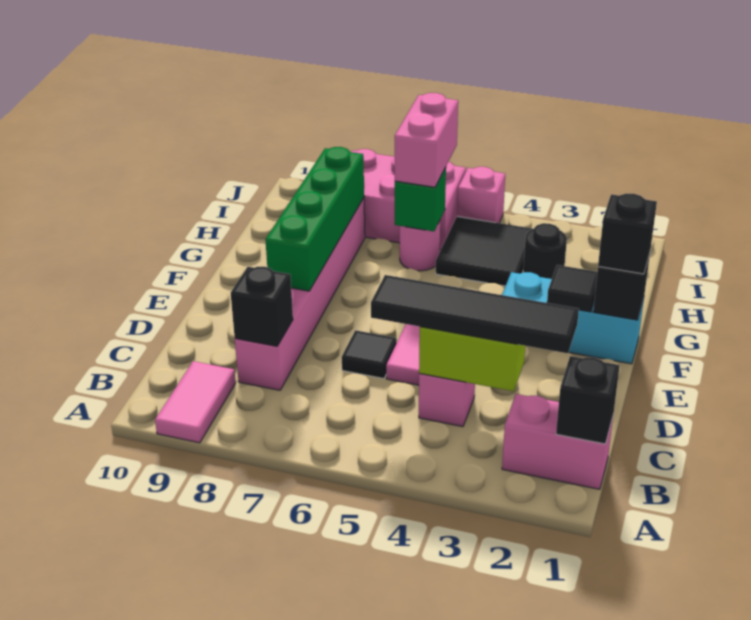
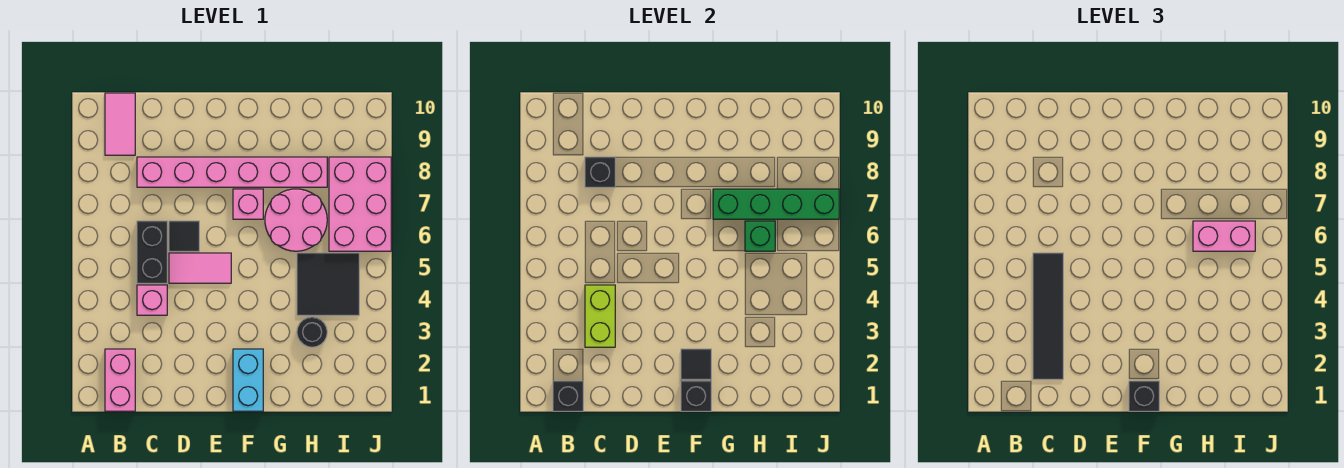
pink tile A9:B9 level 1 -> pink tile B9:B10 level 1
none -> black brick C5:C6 level 1
green brick E8:H8 level 2 -> green brick G7:J7 level 2
cyan brick F1:F3 level 1 -> cyan brick F1:F2 level 1
pink round brick H6 level 1 -> pink round brick G6:H7 level 1
pink brick J5 level 1 -> pink brick F7 level 1

